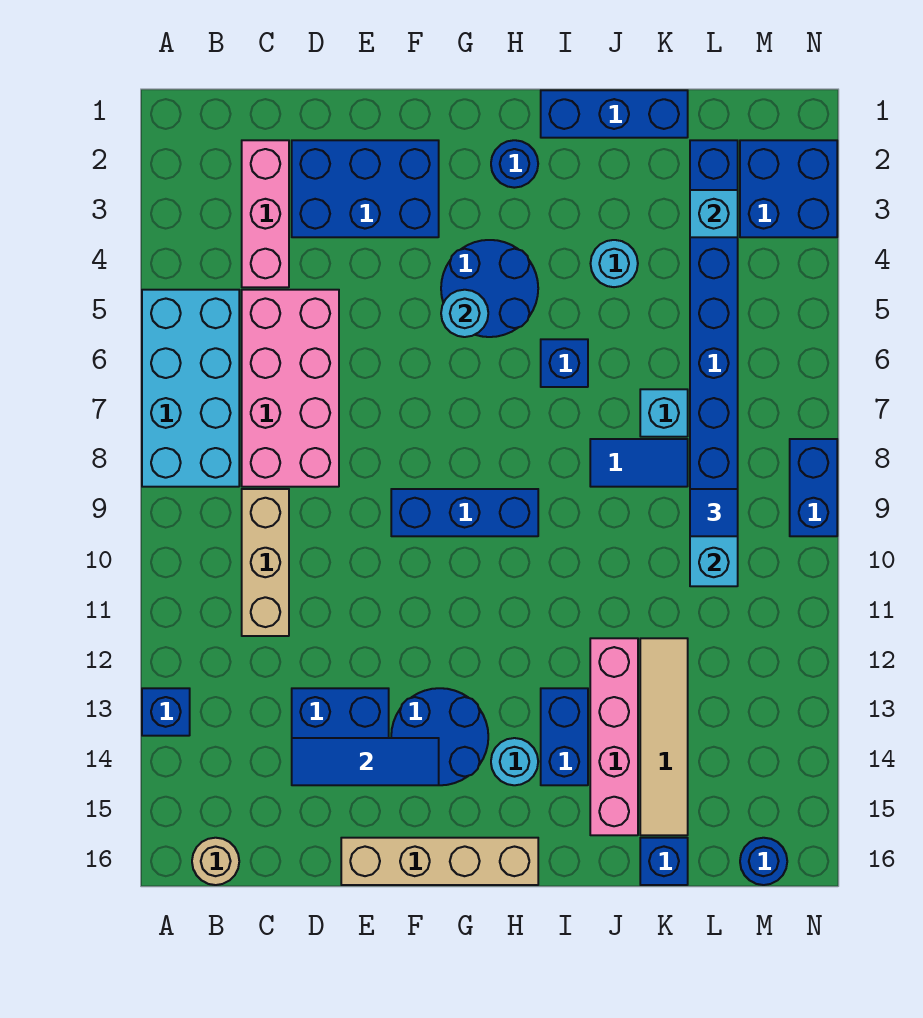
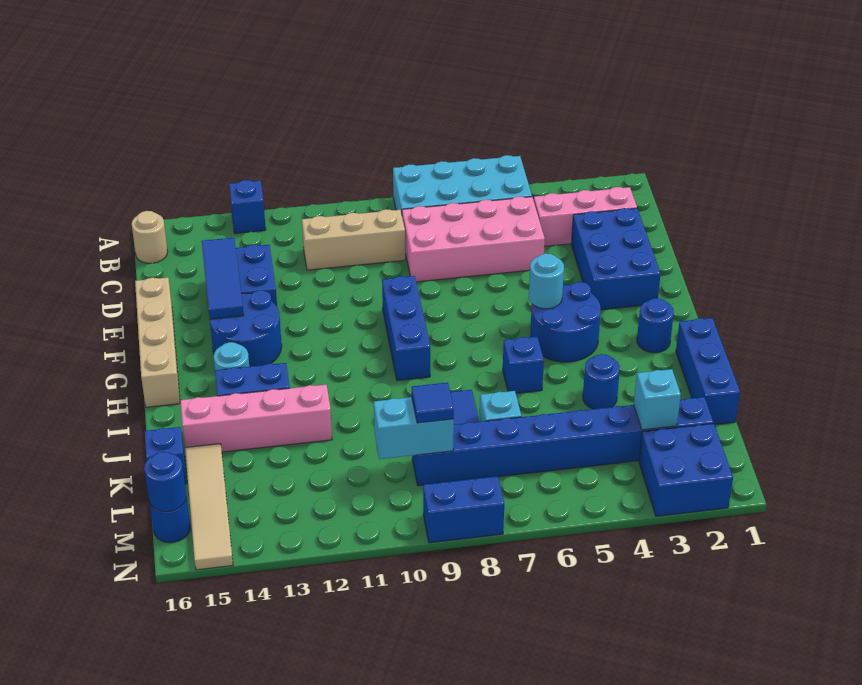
cyan round brick J4 level 1 -> blue round brick J4 level 1
tan tile K12:K15 level 1 -> tan tile K15:N15 level 1
none -> blue round brick M16 level 2

